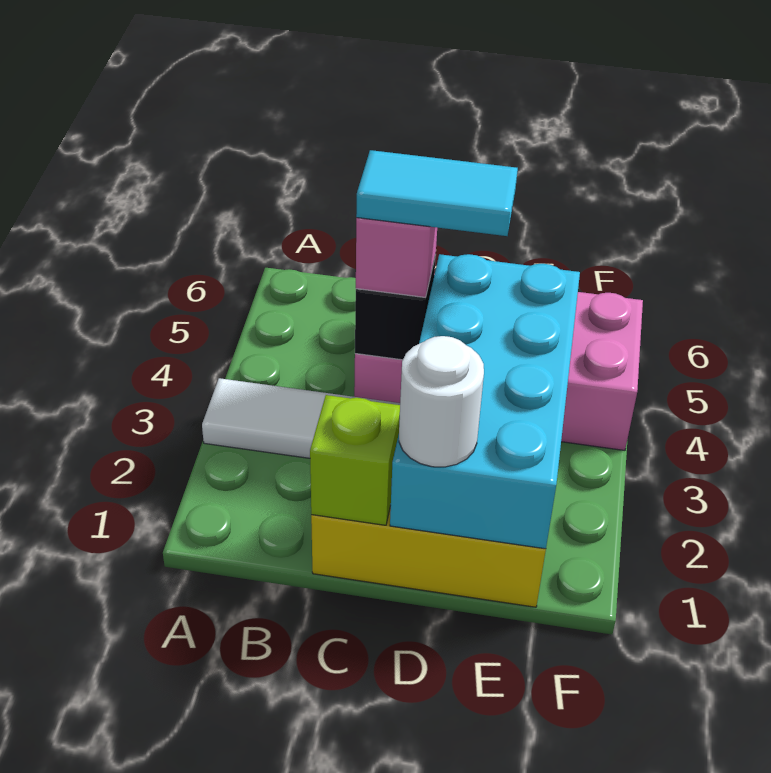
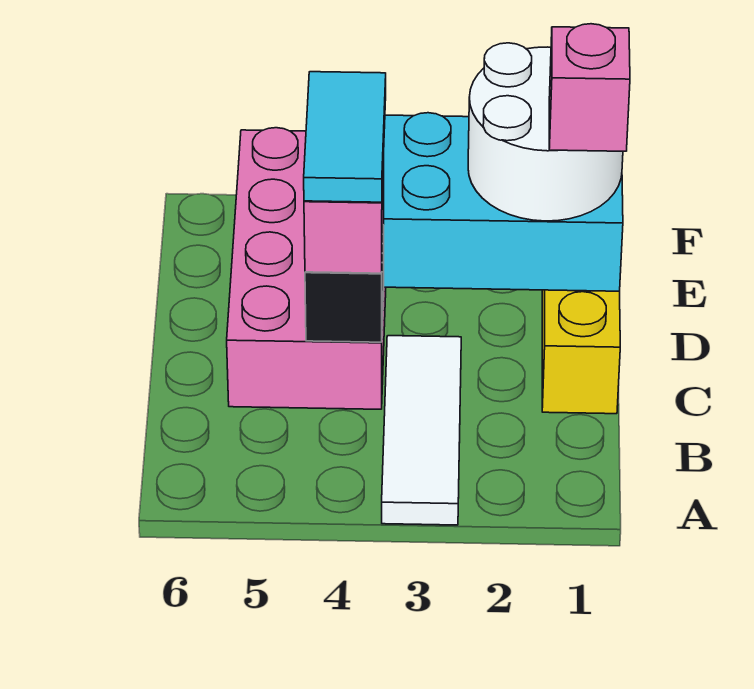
lime brick C1 level 2 -> none
white round brick D1 level 3 -> white round brick D1:E2 level 3
none -> pink brick D1 level 4

